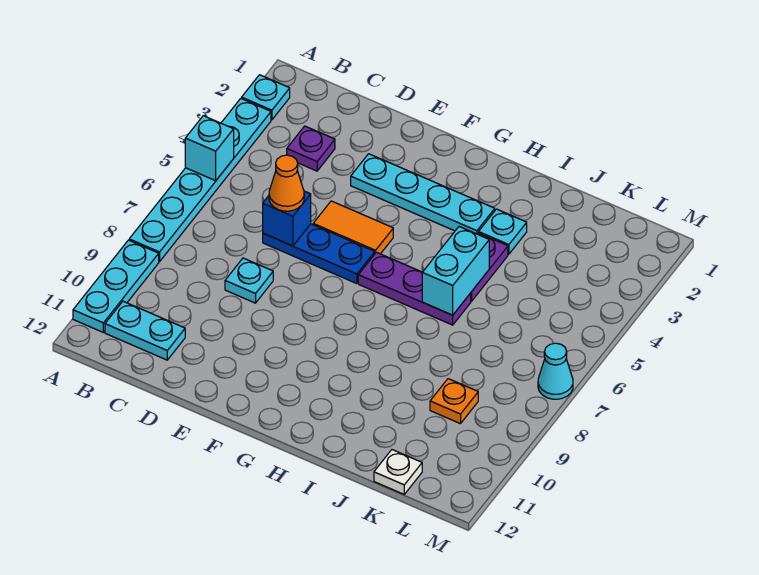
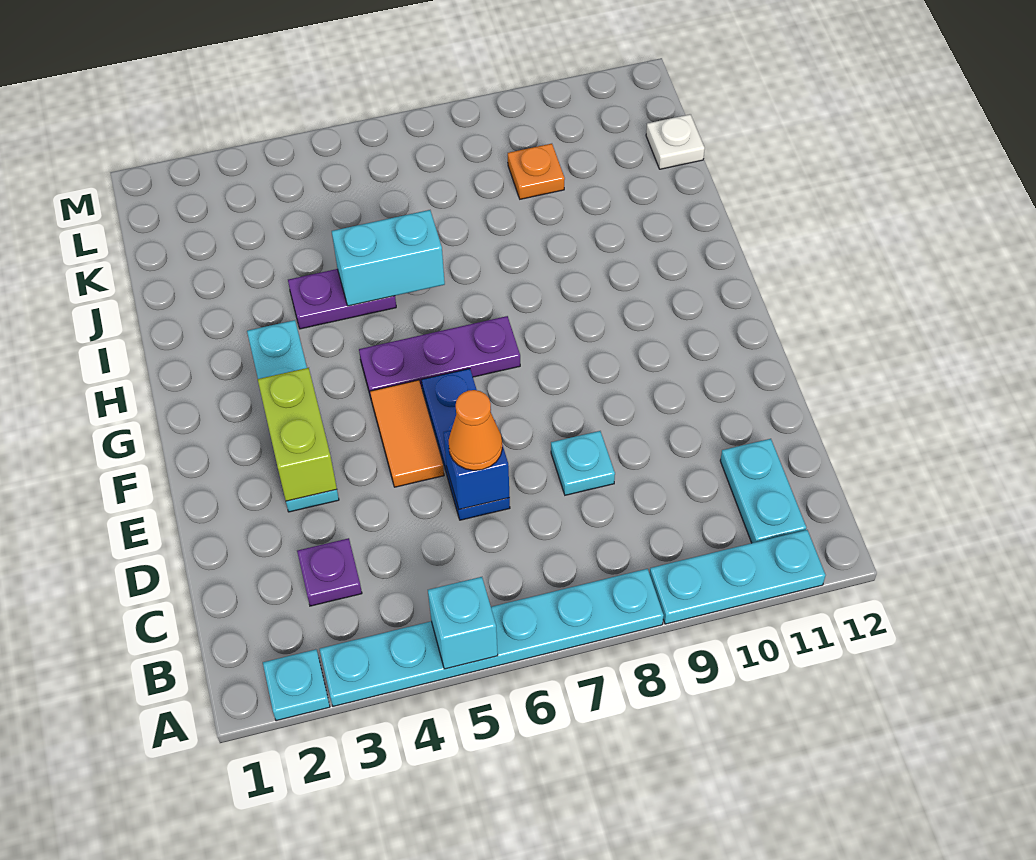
none -> lime brick E3:F3 level 2
purple plate G6:I6 level 1 -> purple plate G5:G7 level 1
cyan plate I3 level 1 -> none
cyan cone M7 level 1 -> none

